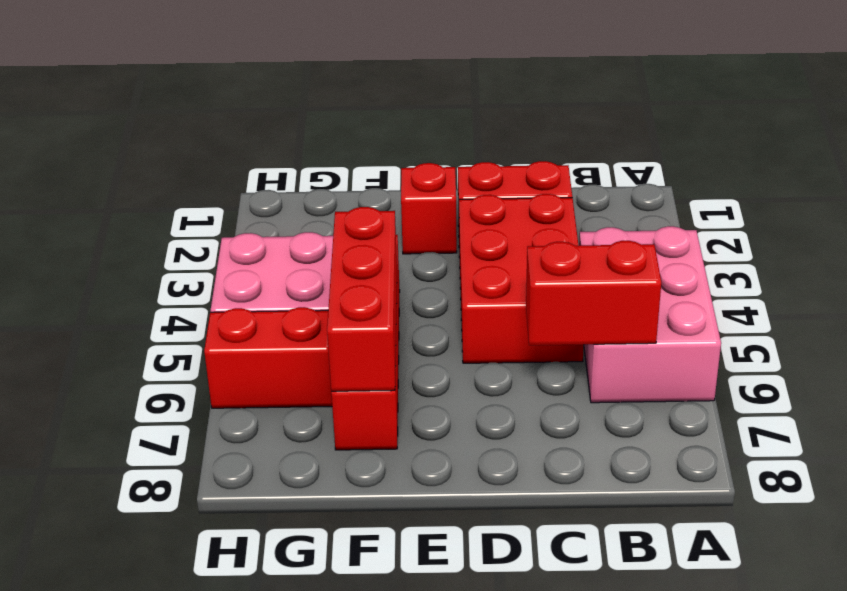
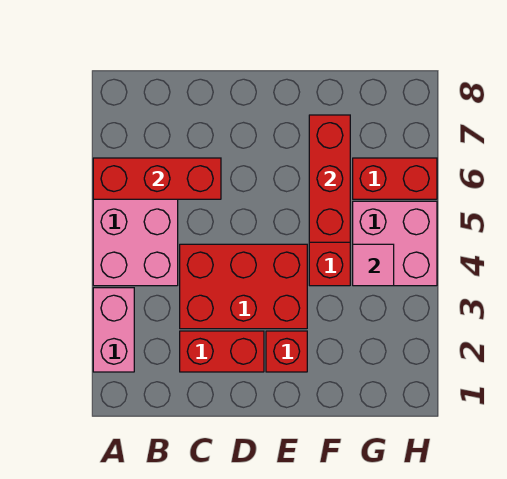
none -> pink brick A2:A3 level 1
red brick B6:C6 level 2 -> red brick A6:C6 level 2
red brick C3:D5 level 1 -> red brick C3:E4 level 1
none -> pink tile G4 level 2

